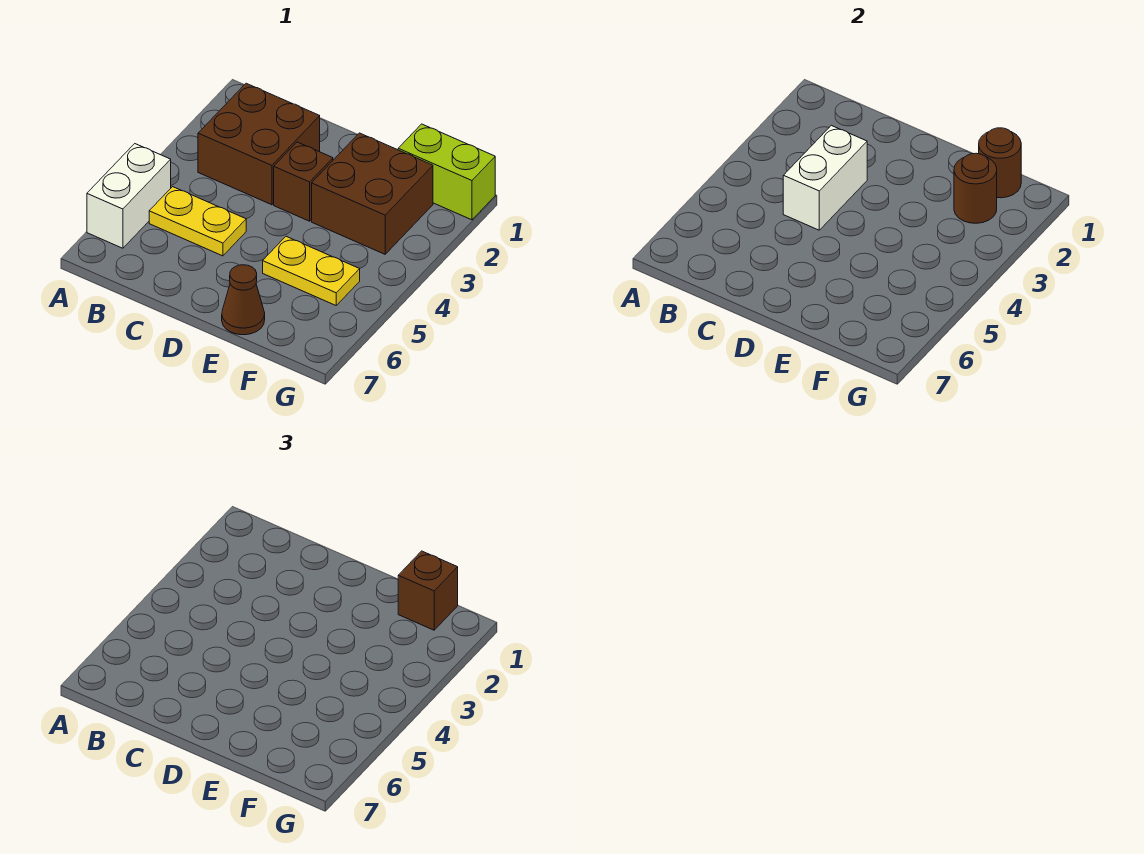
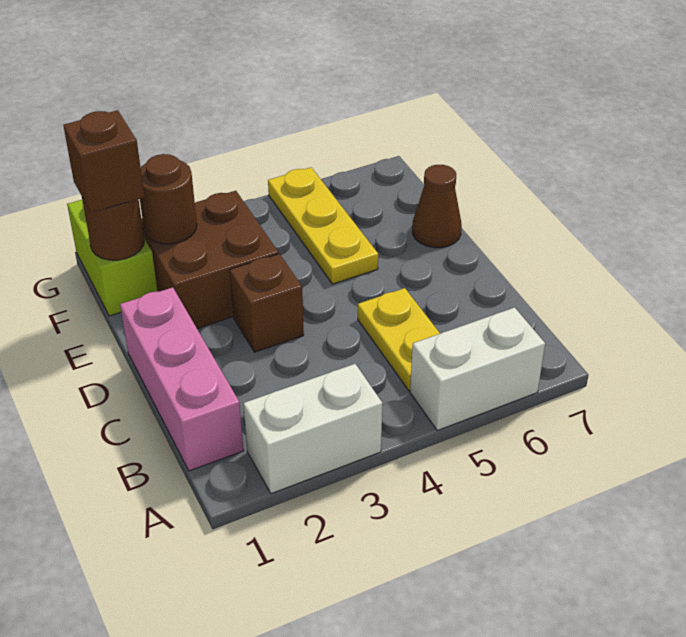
none -> pink brick B1:D1 level 1
brown brick B2:C3 level 1 -> none
white brick C3:C4 level 2 -> white brick A2:A3 level 1
yellow plate E5:F5 level 1 -> yellow plate E5:G5 level 1

